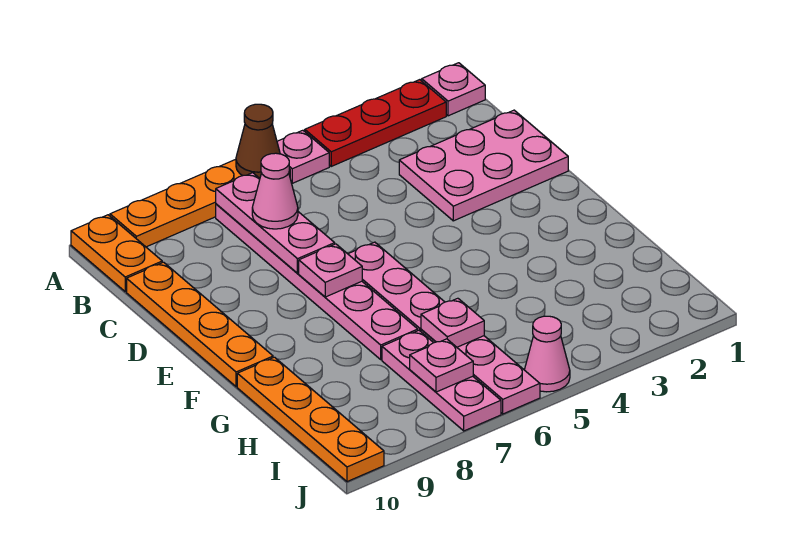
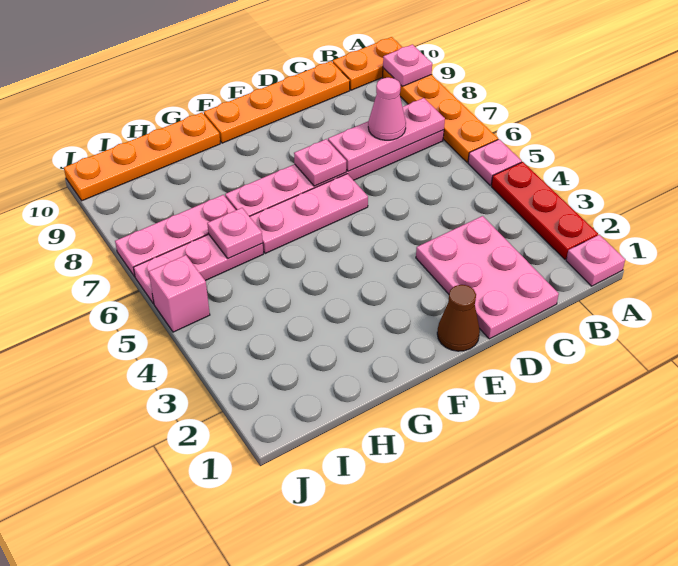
brown cone A6 level 2 -> brown cone E1 level 1
pink plate I7 level 2 -> pink plate A9 level 2
pink cone J5 level 1 -> pink brick J5 level 1

